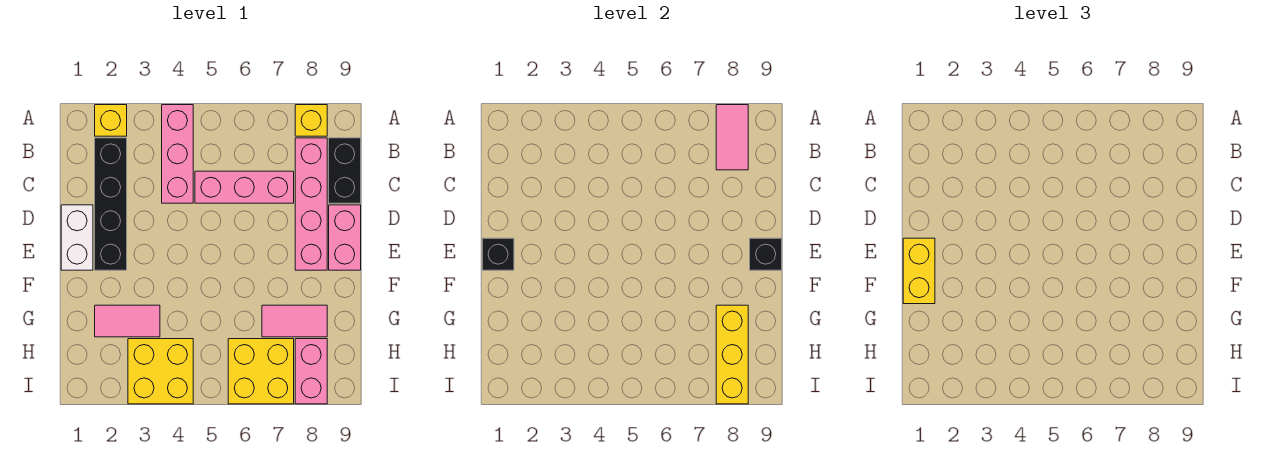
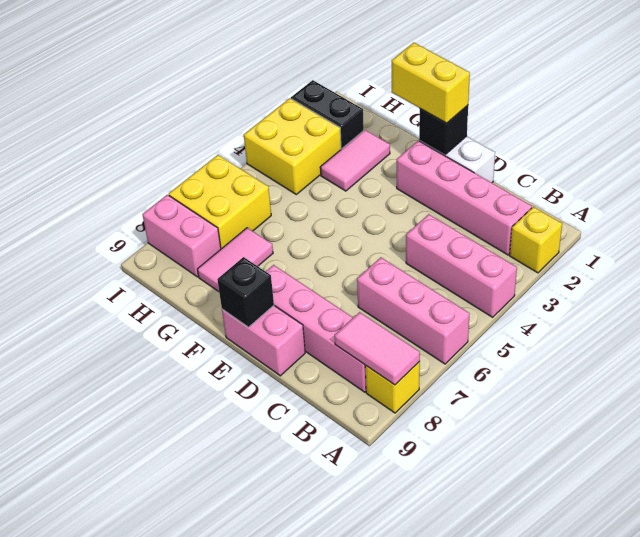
black brick B2:E2 level 1 -> pink brick B2:E2 level 1
black brick B9:C9 level 1 -> black brick H2:I2 level 1
pink brick C5:C7 level 1 -> pink brick A6:C6 level 1
yellow brick G8:I8 level 2 -> none

